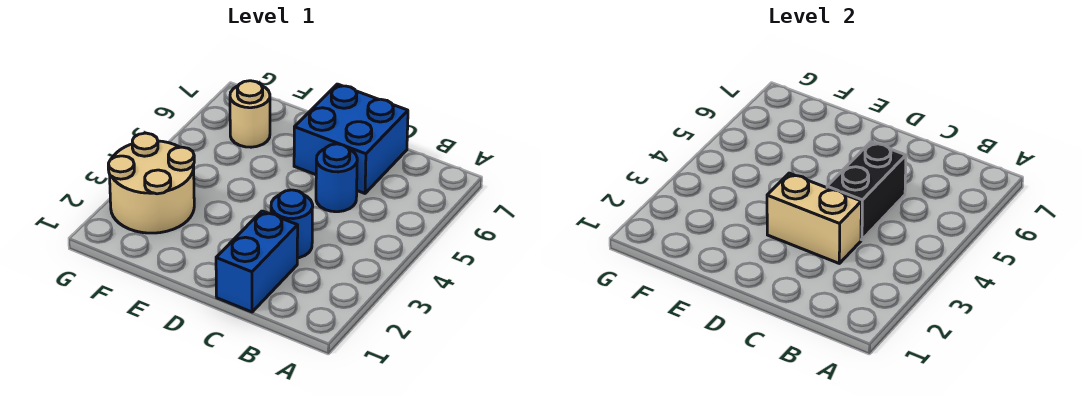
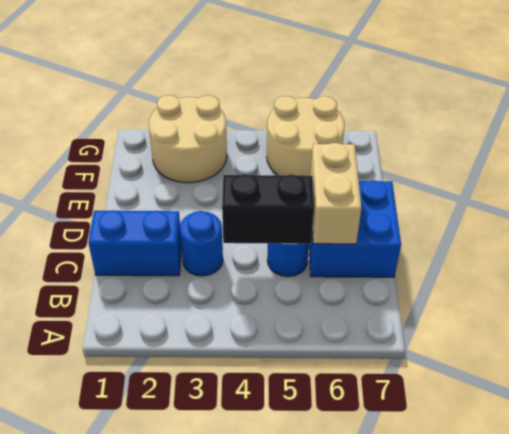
tan brick C3:D3 level 2 -> tan brick C6:D6 level 2
tan round brick F6 level 1 -> tan round brick F5:G6 level 1

